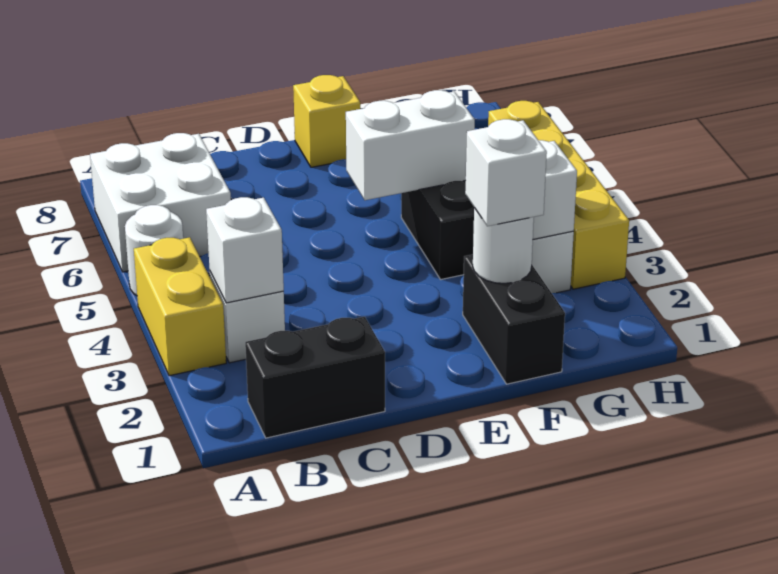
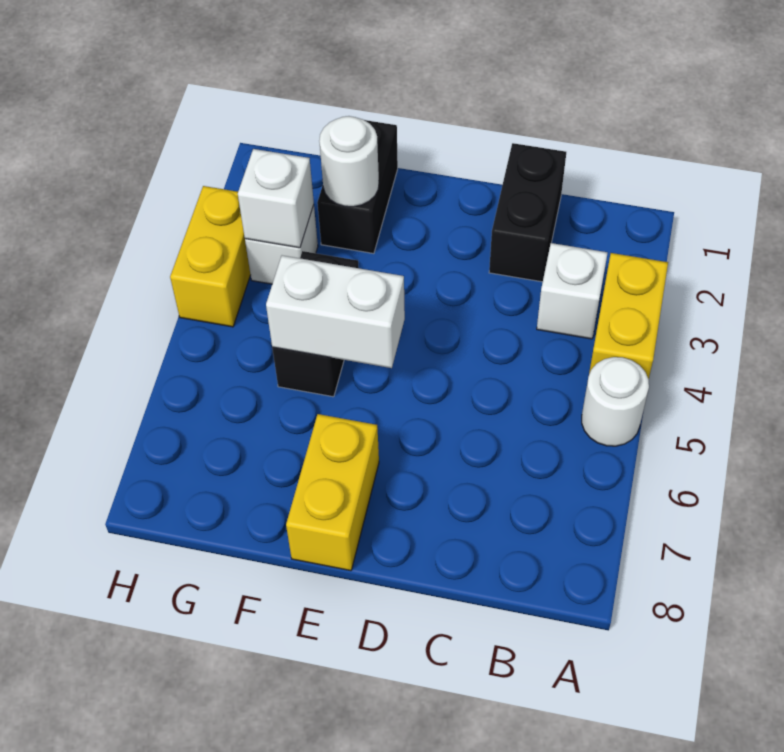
white brick A6:B7 level 1 -> none
black brick B1:C1 level 1 -> black brick C1:C2 level 1
white brick B3 level 2 -> none
yellow brick E8 level 1 -> yellow brick E7:E8 level 1
white brick F2 level 3 -> none
yellow brick H3:H6 level 1 -> yellow brick H3:H4 level 1

